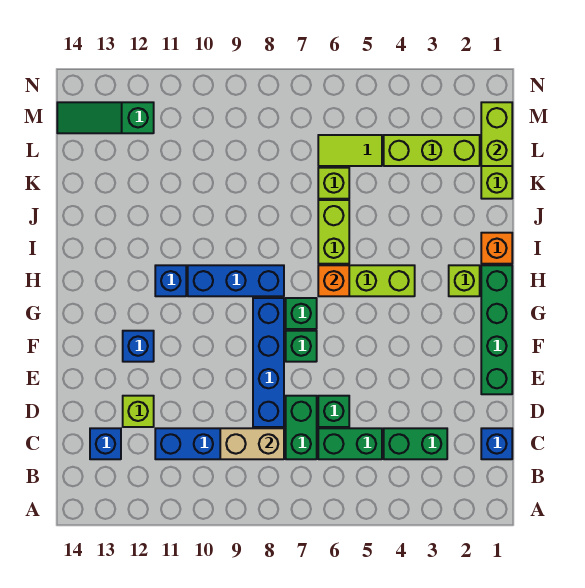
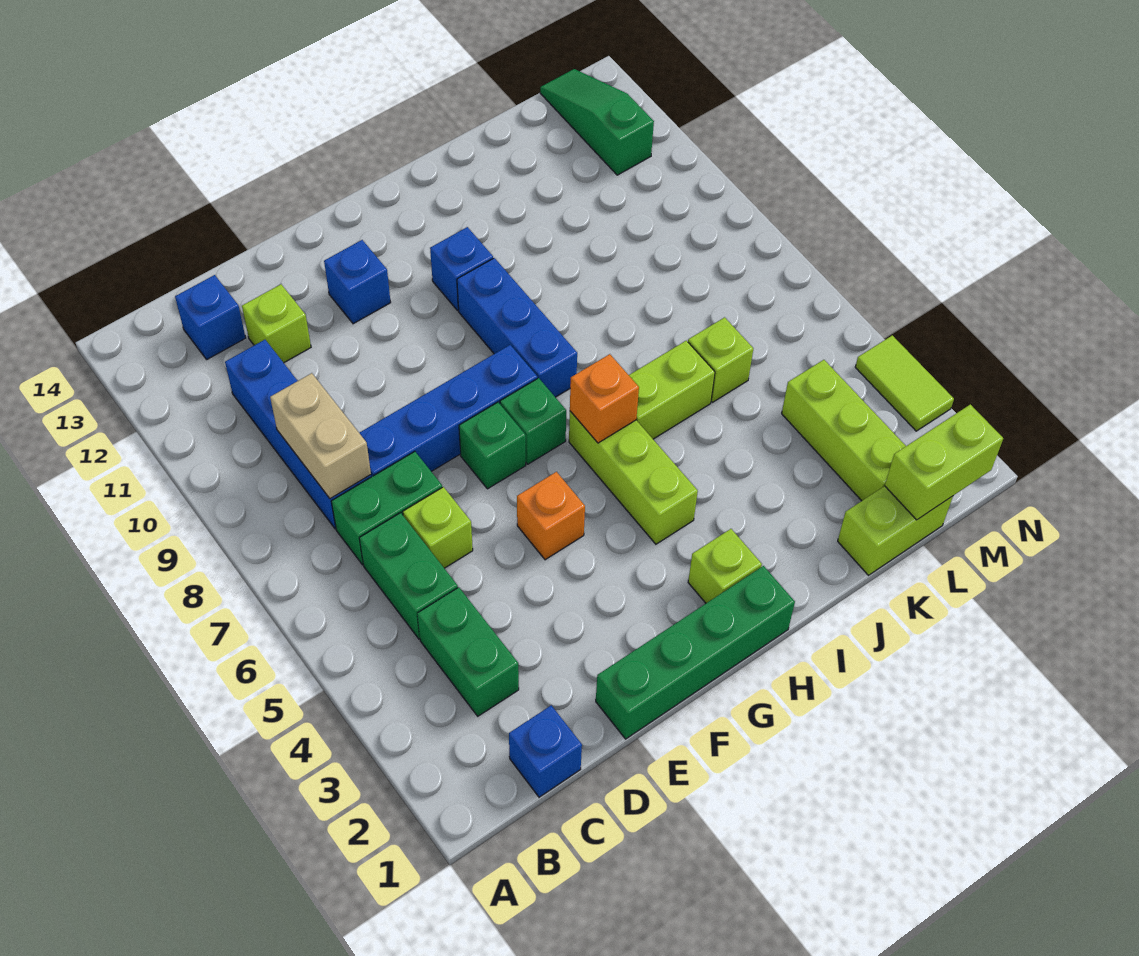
green brick D6 level 1 -> lime brick D6 level 1
orange brick I1 level 1 -> orange brick F5 level 1
lime tile L5:L6 level 1 -> lime tile N3:N4 level 1

